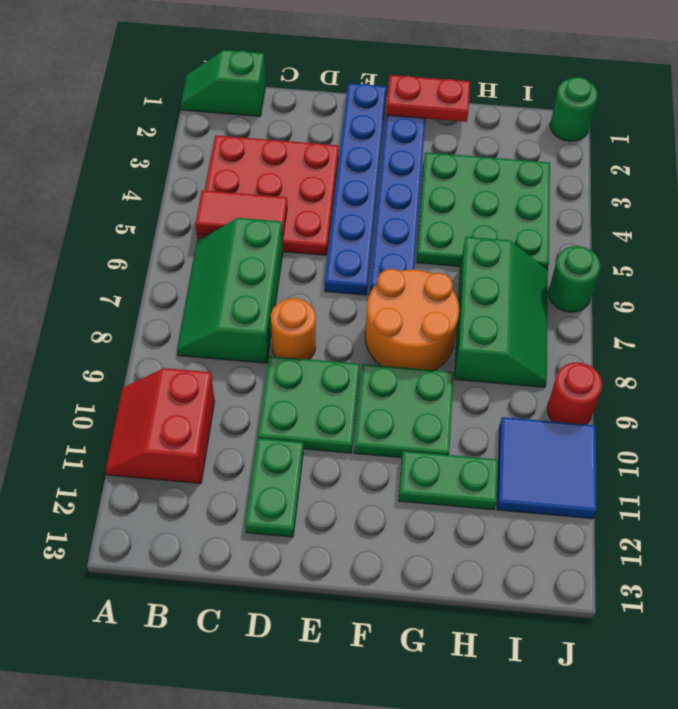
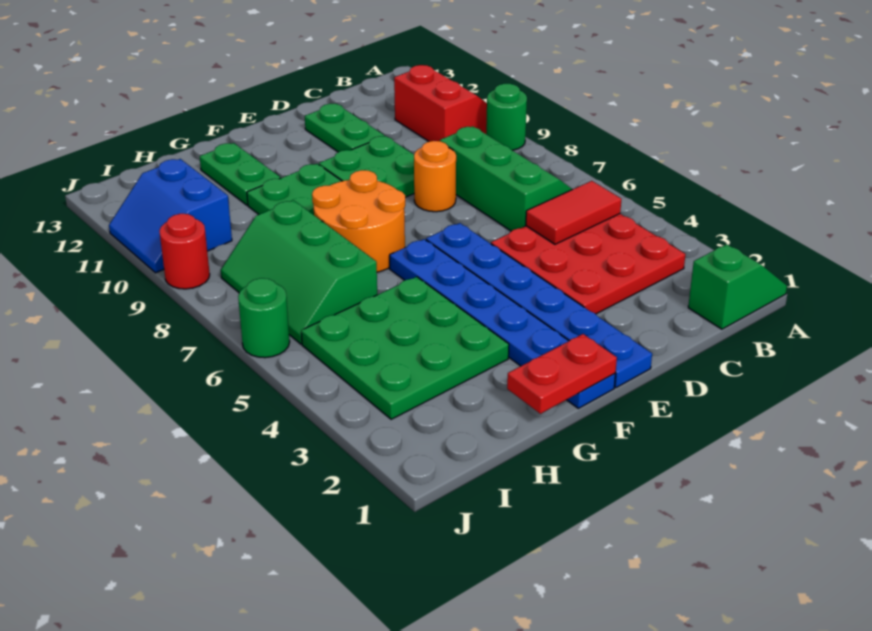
green plate G11:H11 level 1 -> green plate G11:G12 level 1
blue tile I10:J11 level 1 -> blue slope I10:J11 level 1 top I
green round brick J1 level 1 -> green round brick A9 level 1

